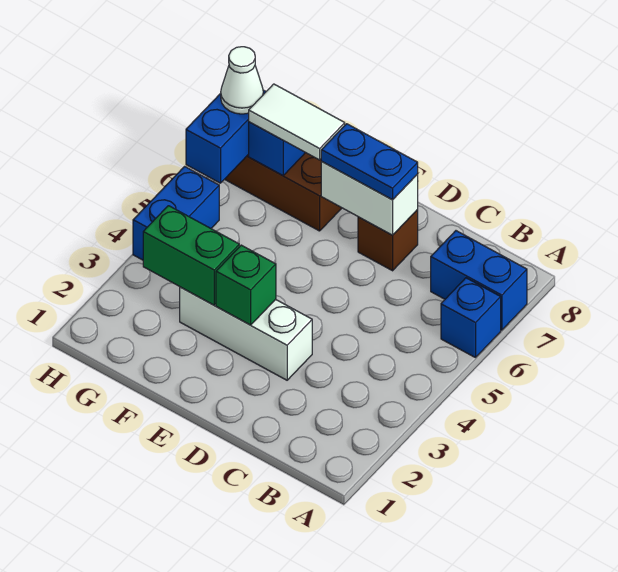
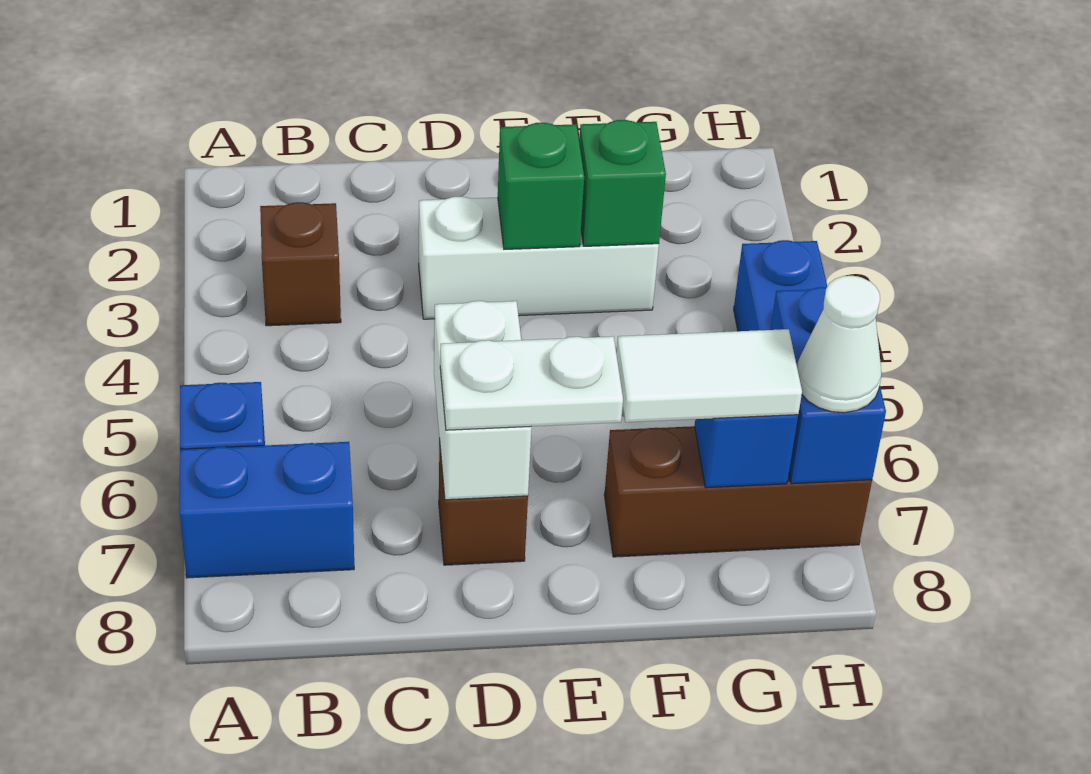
none -> brown brick B3 level 1
white brick D7:E7 level 2 -> white brick D6:D7 level 2
blue plate D7:E7 level 3 -> white plate D7:E7 level 3
green brick F3:G3 level 2 -> green brick F3 level 2

